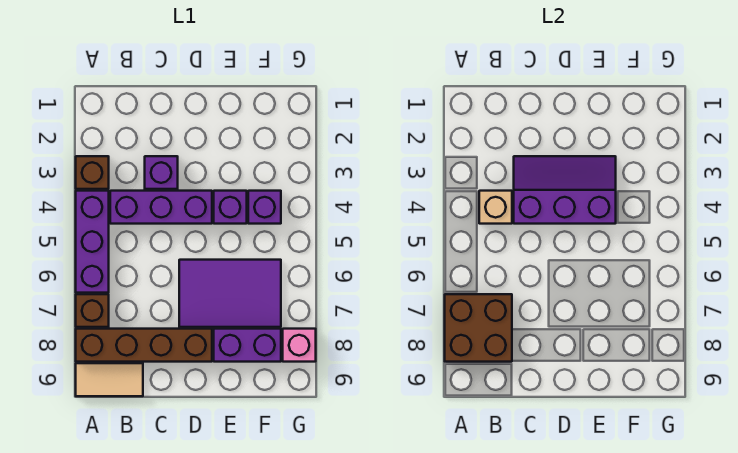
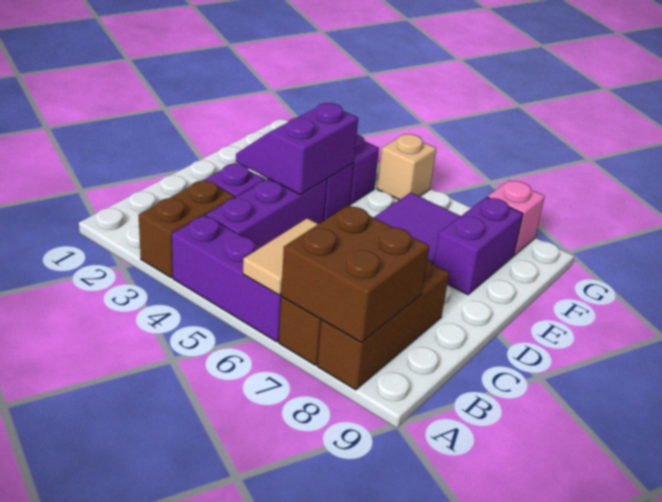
brown brick A3 level 1 -> brown brick A3:B3 level 1
brown brick A8:D8 level 1 -> brown brick A8:C8 level 1
tan tile A9:B9 level 1 -> tan tile A6:B6 level 2
tan brick B4 level 2 -> tan brick G5 level 1
purple slope C3:E4 level 2 top 4 -> purple slope D3:E4 level 2 top 4

